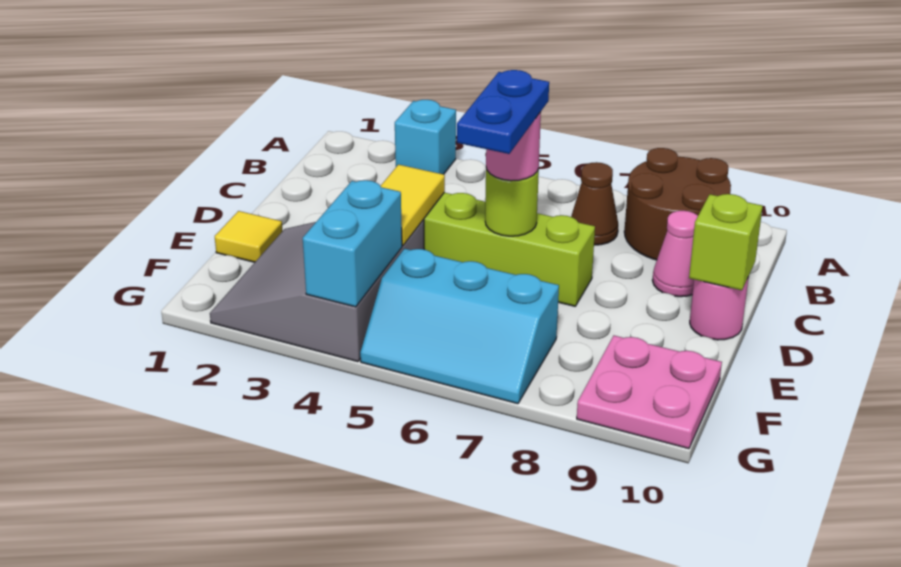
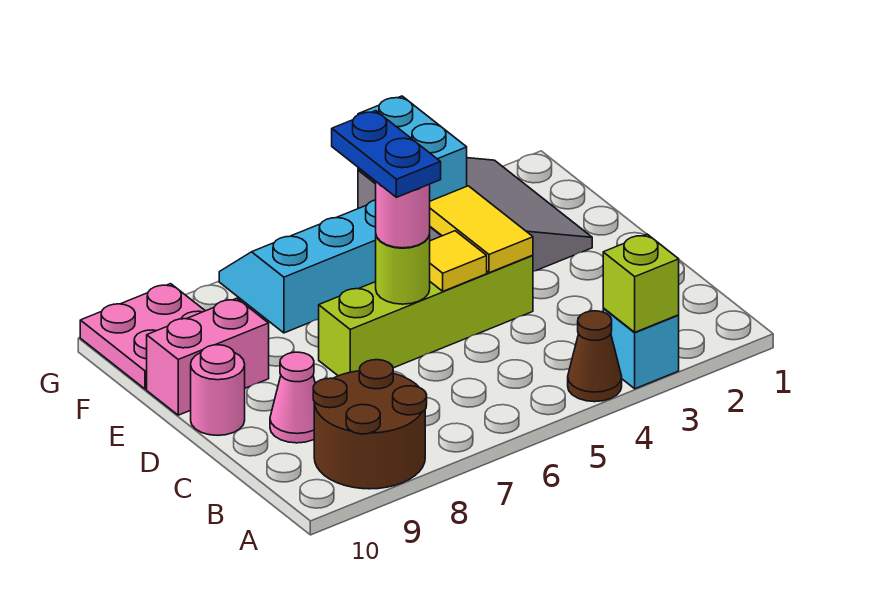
brown cone B7 level 1 -> brown cone A4 level 1
lime brick D10 level 2 -> lime brick A3 level 2
yellow tile E1 level 1 -> yellow tile D5 level 2
none -> pink brick E9:E10 level 1

